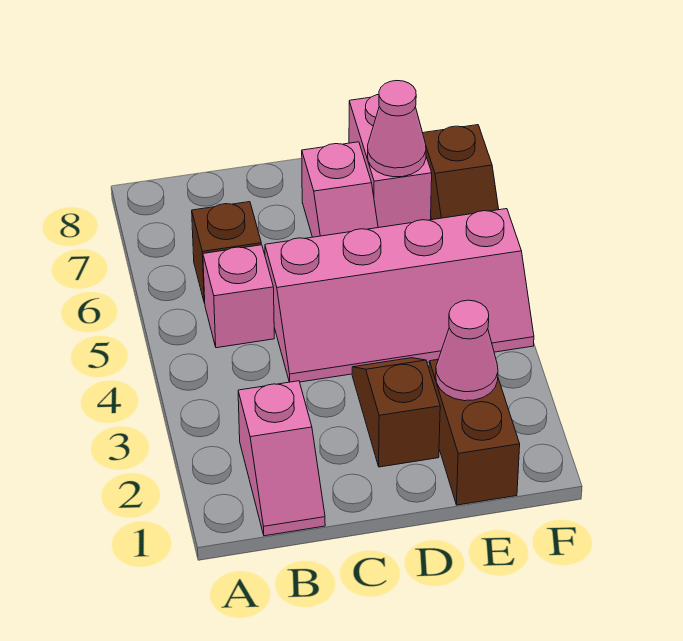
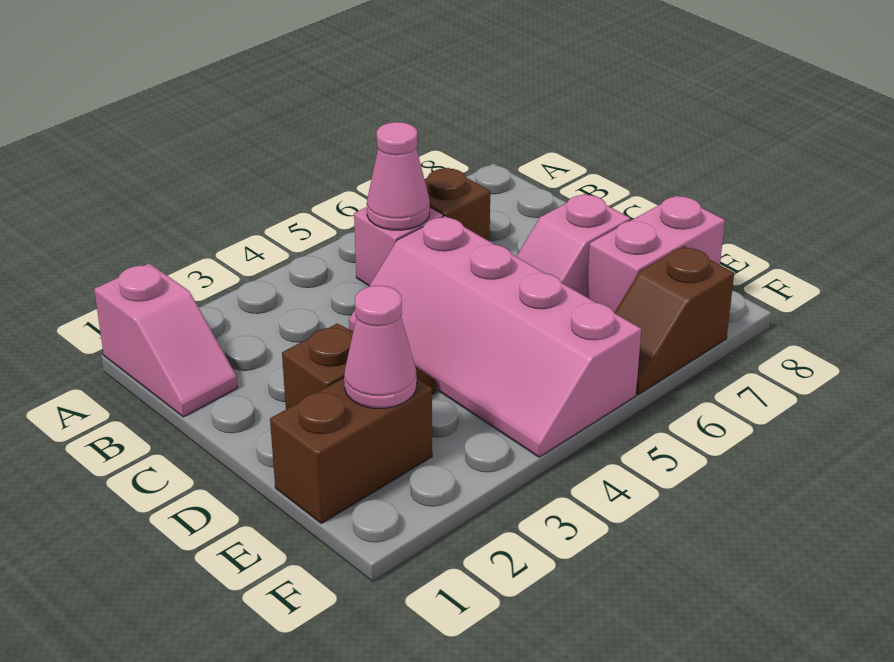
pink slope B1:B2 level 1 top 2 -> pink slope A1:B1 level 1 top A
pink cone E7 level 2 -> pink cone B5 level 2

